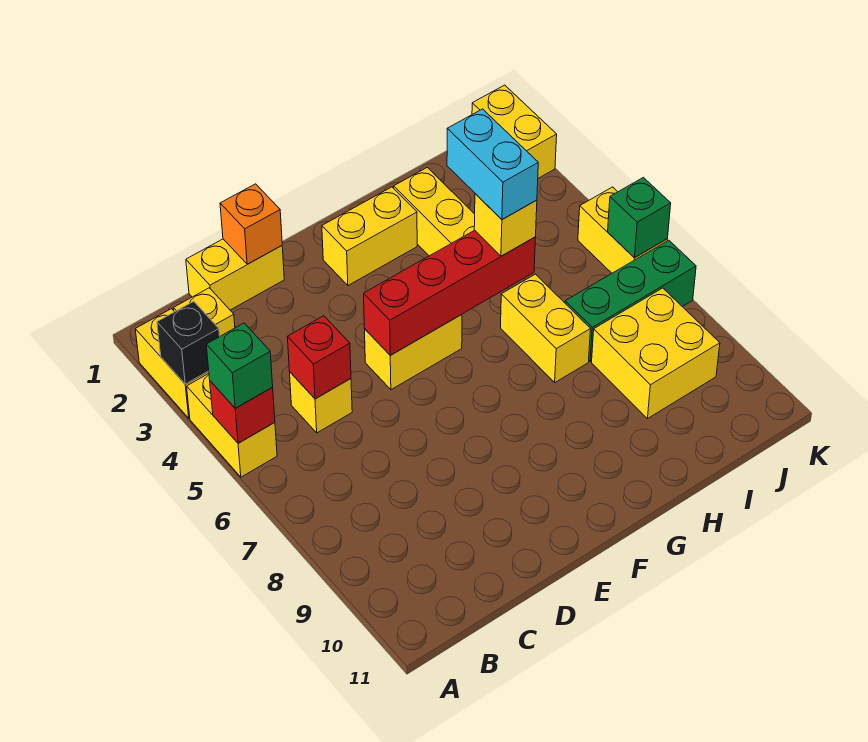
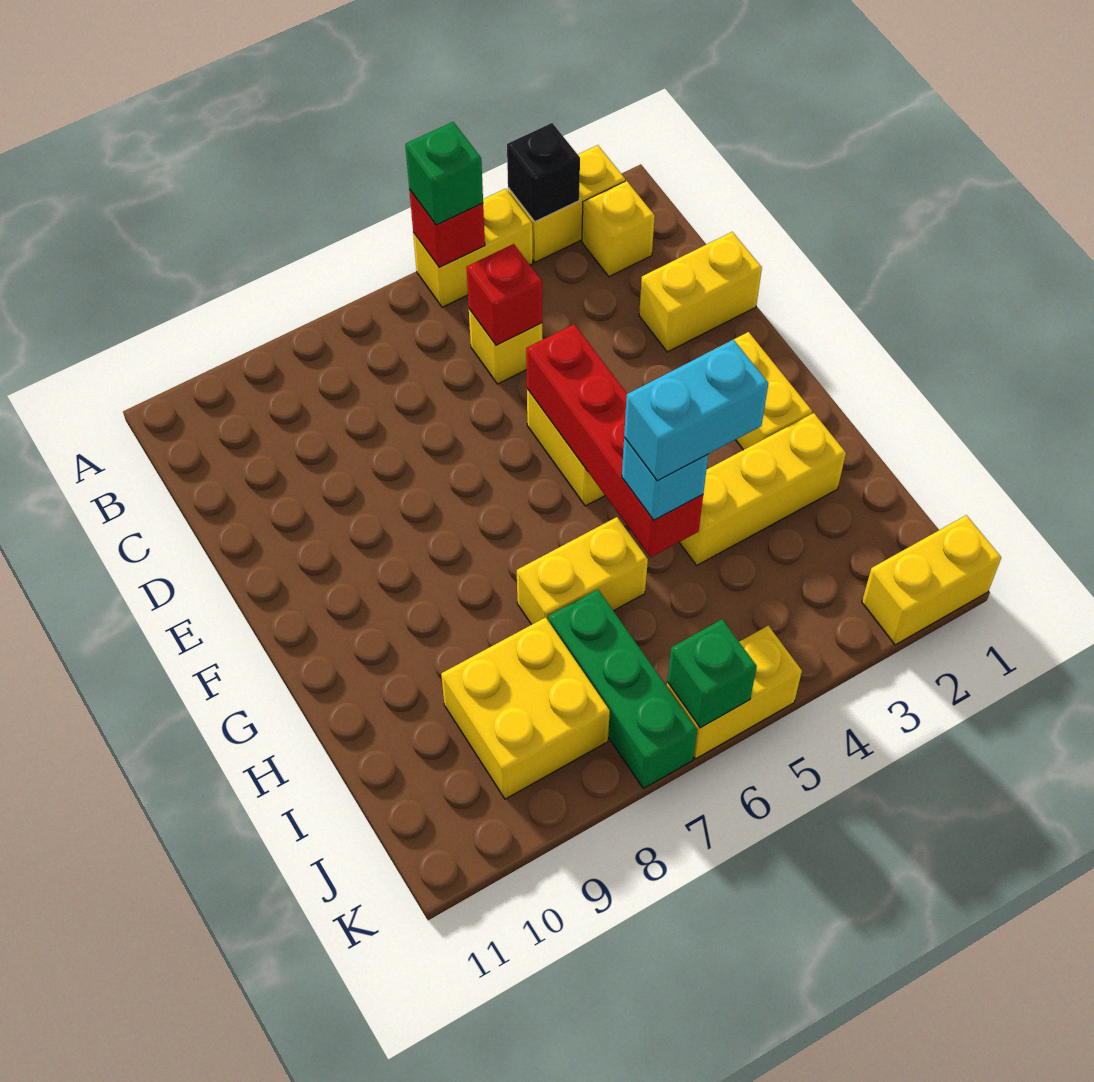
yellow brick C1:D1 level 1 -> yellow brick D1:D2 level 1
orange brick D1 level 2 -> none
yellow brick H5 level 3 -> cyan brick H5 level 3

